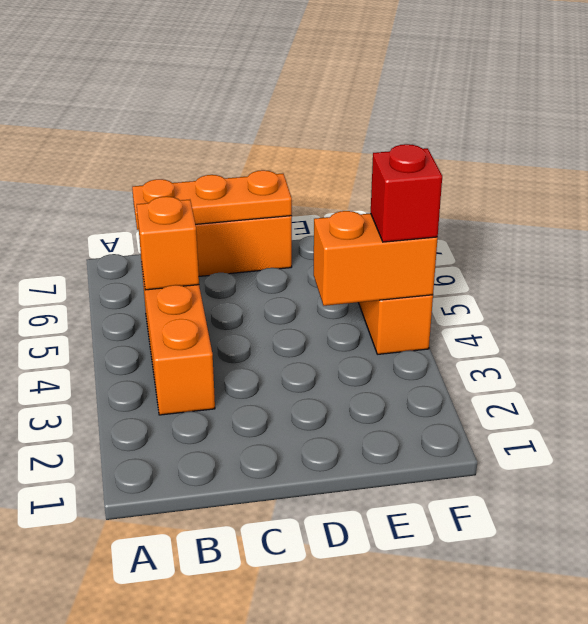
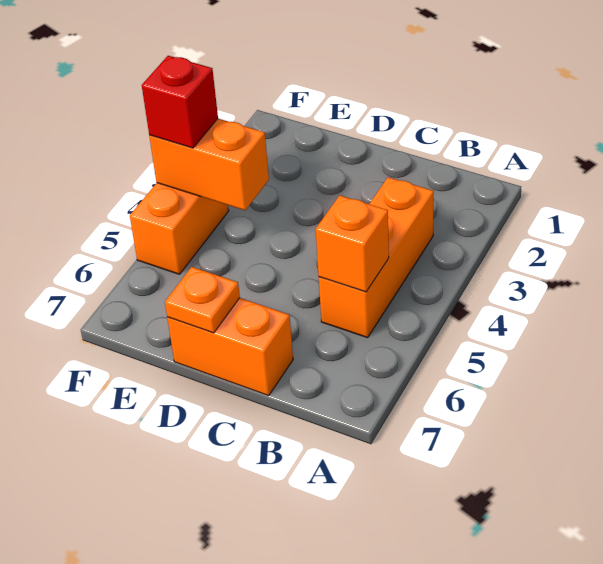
orange plate B7:D7 level 2 -> orange plate D7 level 2

